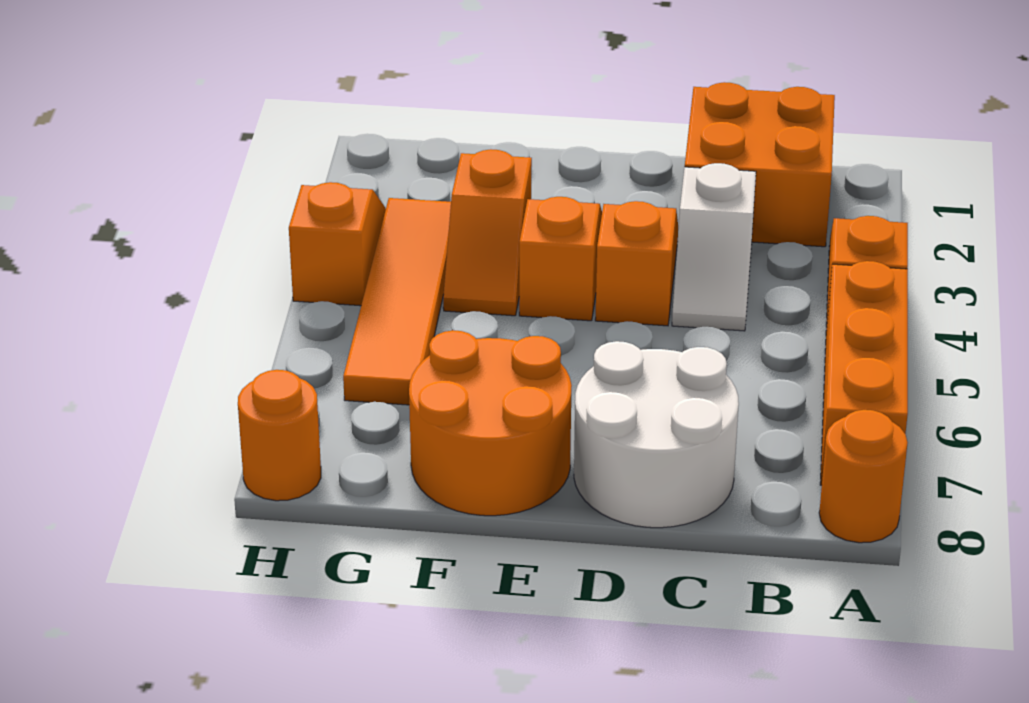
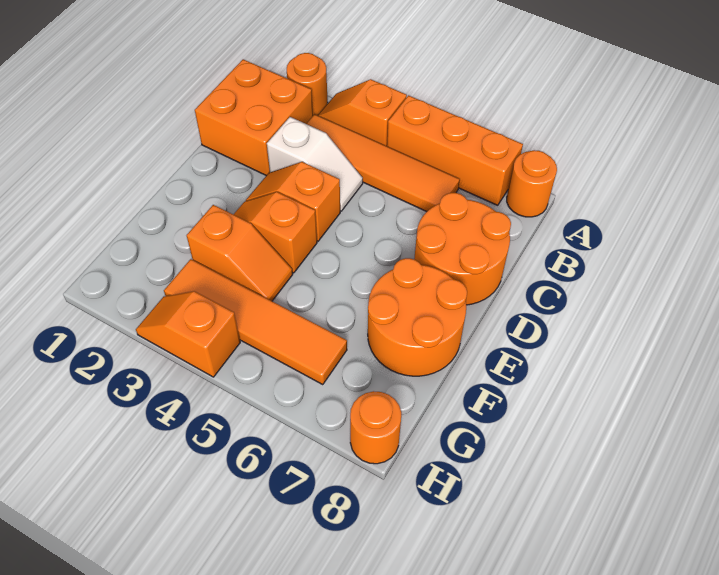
none -> orange round brick A2 level 1
none -> orange tile B3:B6 level 1
white round brick C7:D8 level 1 -> orange round brick C7:D8 level 1

